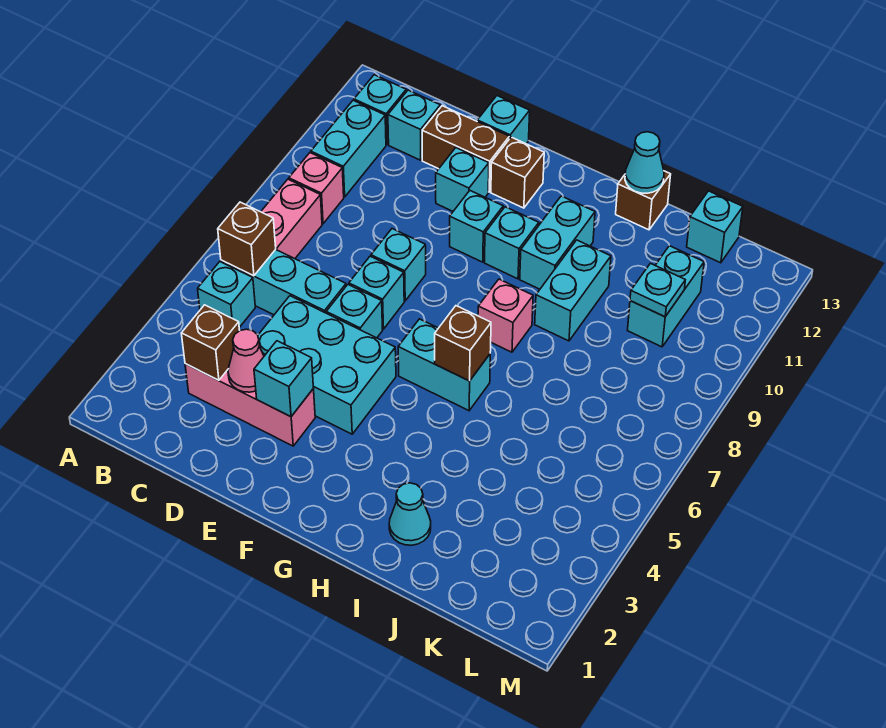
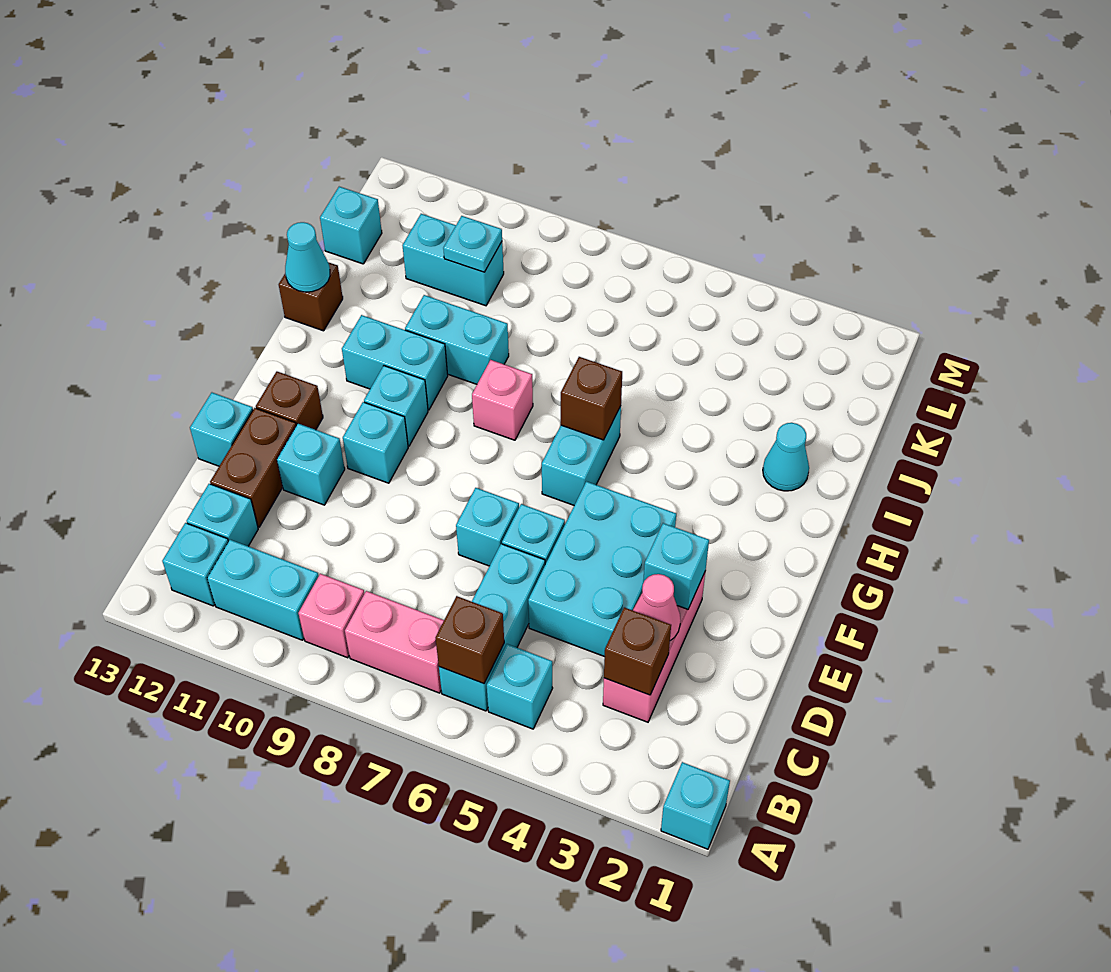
cyan brick E8 level 1 -> cyan brick A1 level 1

